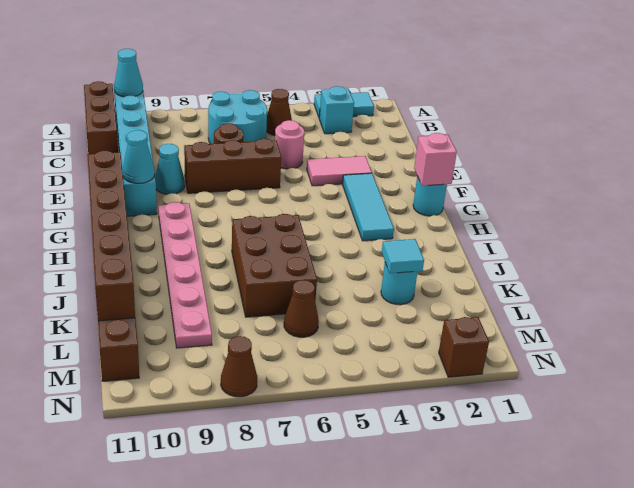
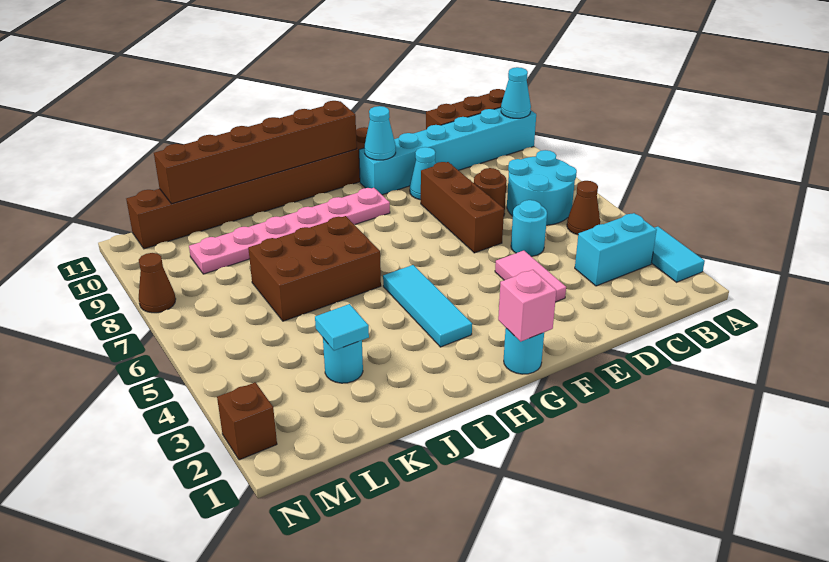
cyan brick B3 level 1 -> cyan brick B3:C3 level 1
pink round brick D5 level 1 -> cyan round brick D5 level 1
cyan tile F3:H3 level 1 -> cyan tile H3:H5 level 1
brown cone L6 level 1 -> none

